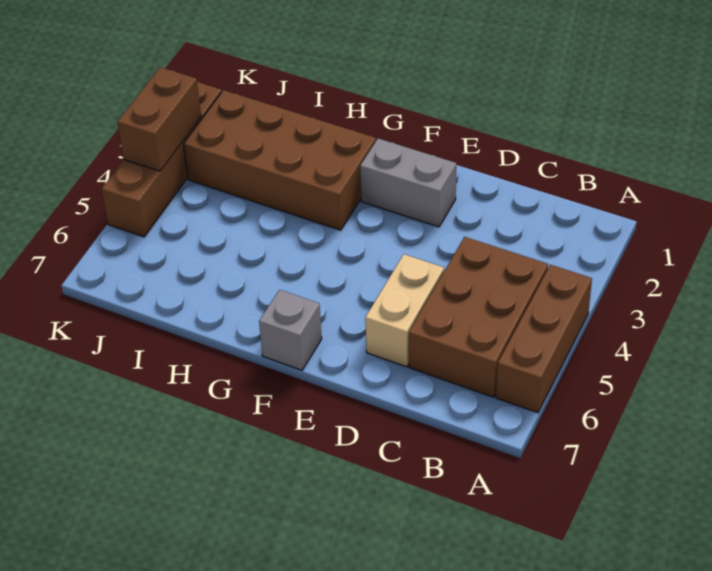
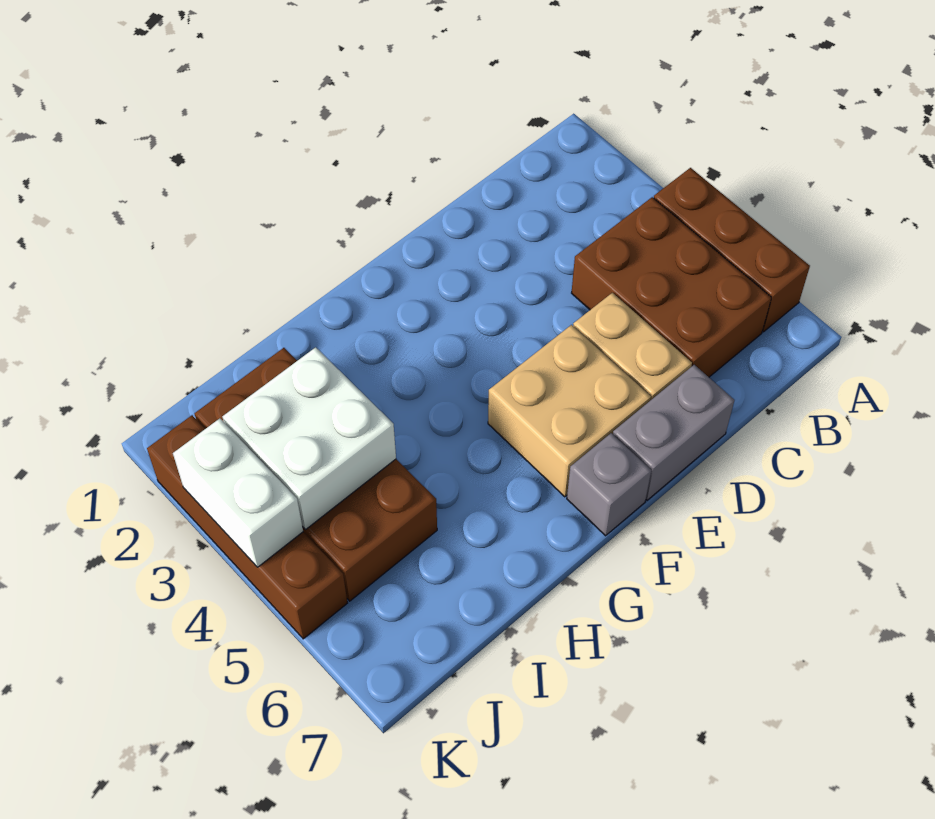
grey brick E2:F2 level 1 -> grey brick D7:E7 level 1
none -> tan brick E5:F6 level 1
brown brick G2:J3 level 1 -> brown brick I2:J5 level 1
none -> white brick I3:J4 level 2
brown brick K3:K4 level 2 -> white brick K3:K4 level 2

